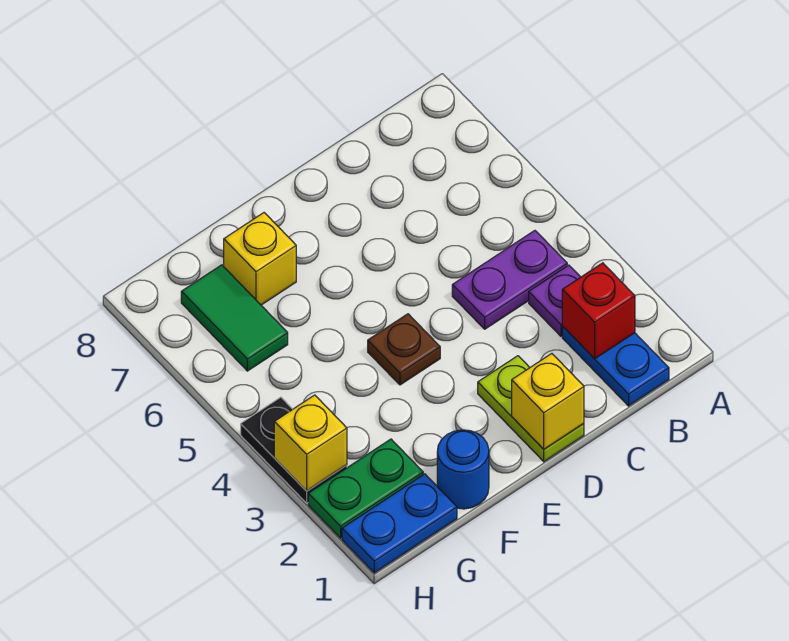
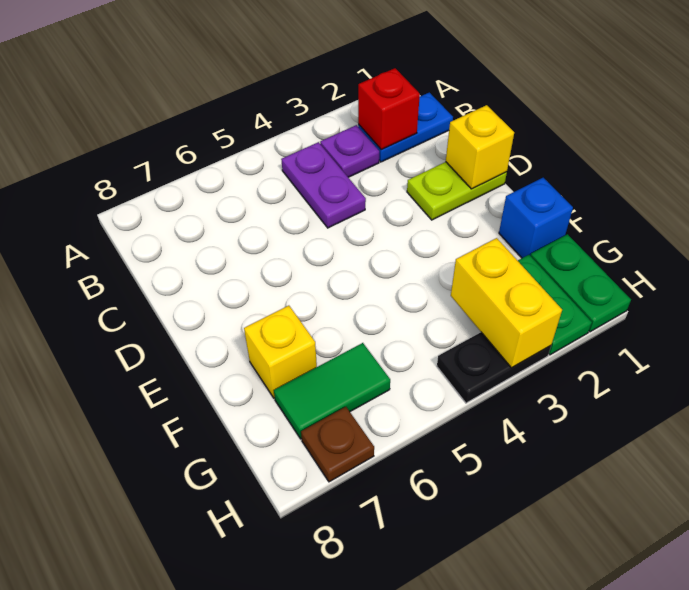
brown plate E4 level 1 -> brown plate H7 level 1
blue round brick F1 level 1 -> blue brick F1 level 1
blue plate G1:H1 level 1 -> green plate G1:H1 level 1
yellow brick H3 level 2 -> yellow brick G3:H3 level 2

